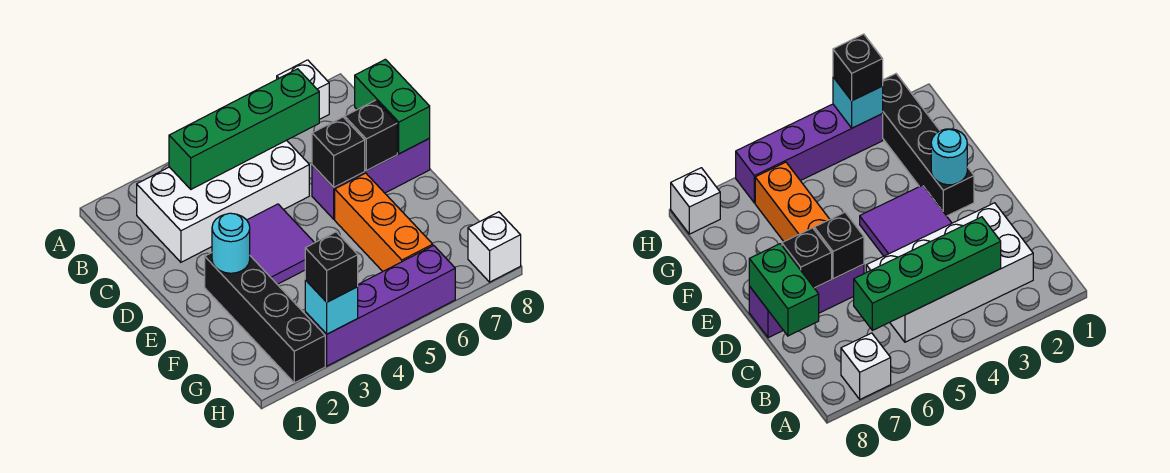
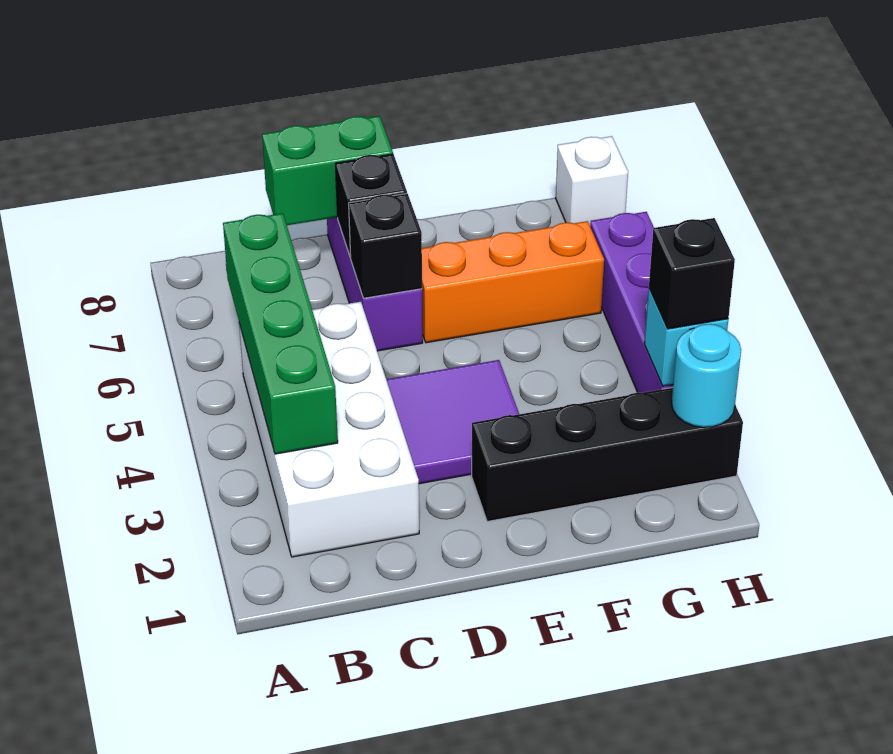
white brick A7 level 1 -> none
cyan round brick E2 level 2 -> cyan round brick H2 level 2

